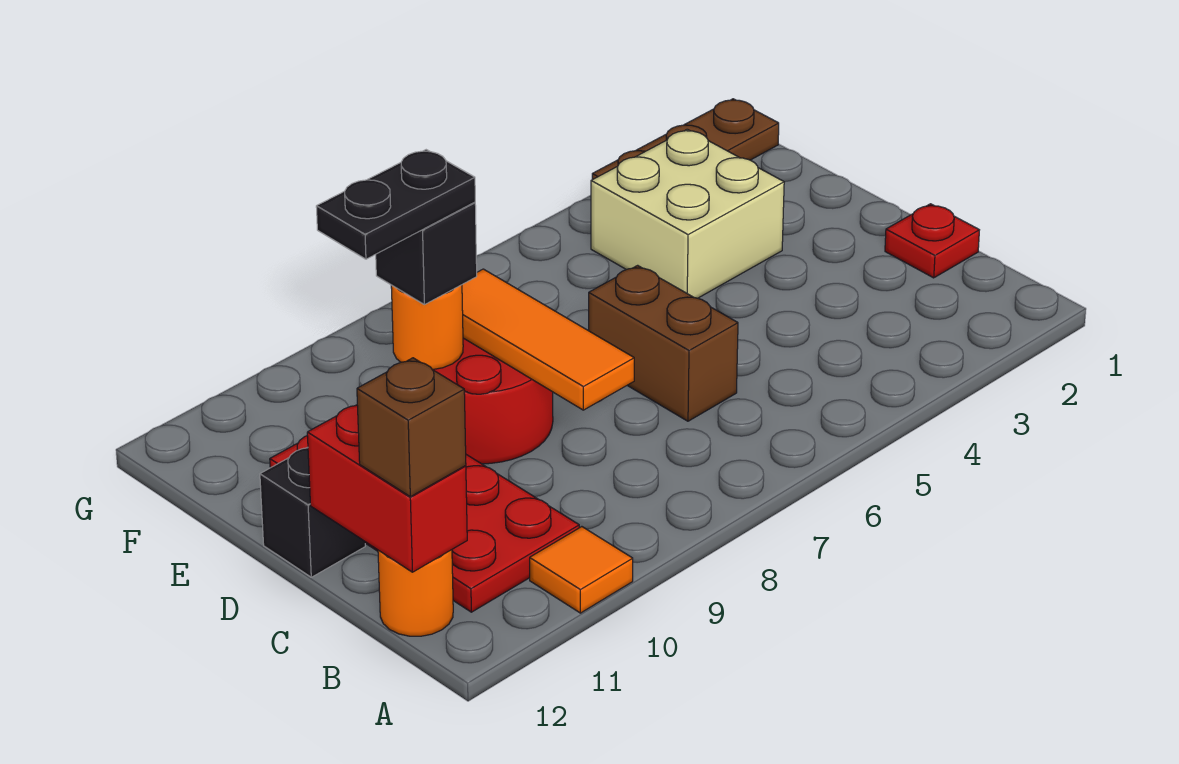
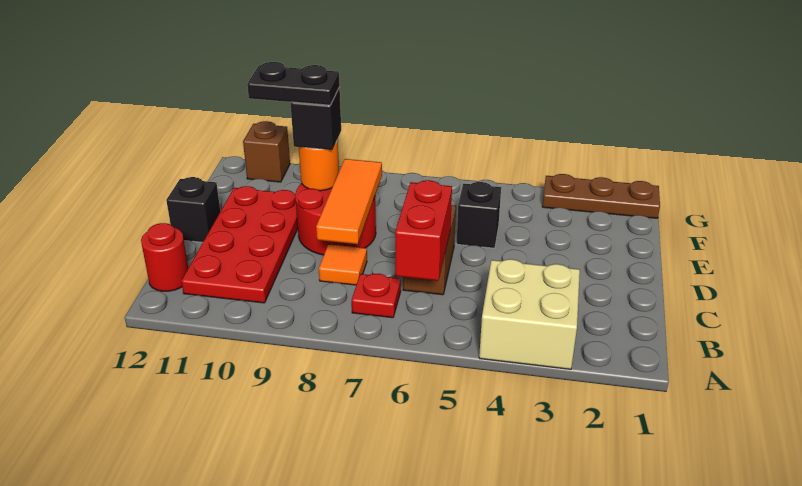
orange tile A10 level 1 -> orange tile C8 level 1
orange round brick B12 level 1 -> red round brick B12 level 1
red brick B12:C12 level 2 -> red brick B6:C6 level 2
brown brick B12 level 3 -> brown brick G11 level 1
red plate C1 level 1 -> red plate B7 level 1
tan brick E3:F4 level 1 -> tan brick A3:B4 level 1
none -> black brick E5 level 1

